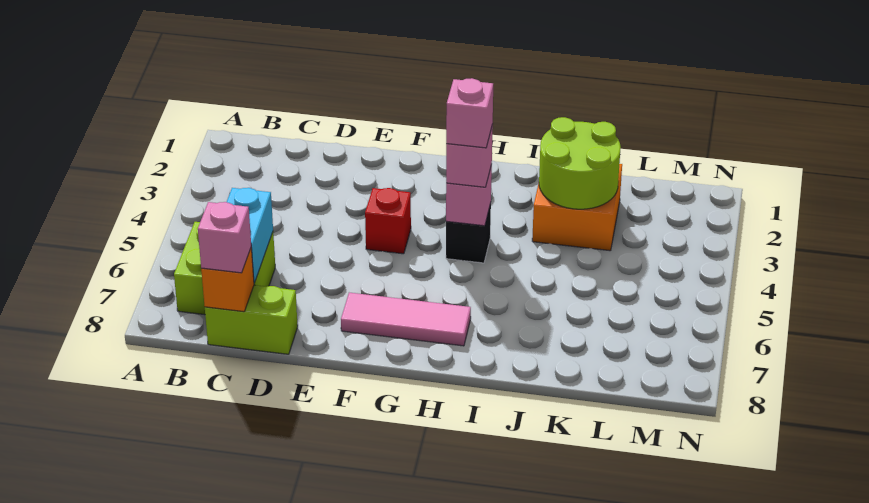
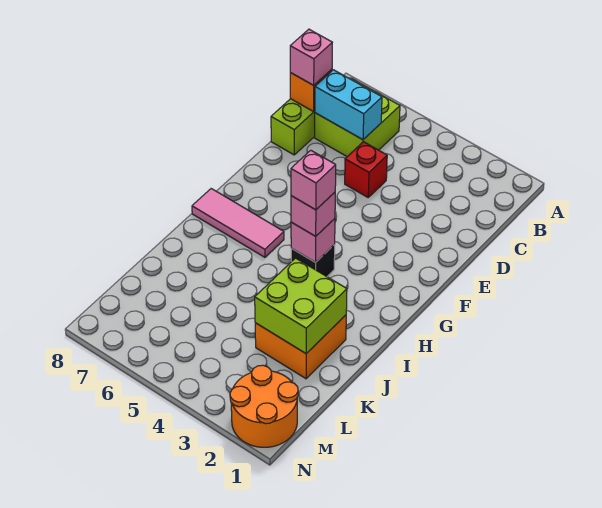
red brick F4 level 1 -> red brick D5 level 1
pink tile F7:H7 level 1 -> pink tile H6:H8 level 1
lime round brick J2:K3 level 2 -> lime brick J2:K3 level 2
none -> orange round brick M1:N2 level 1

